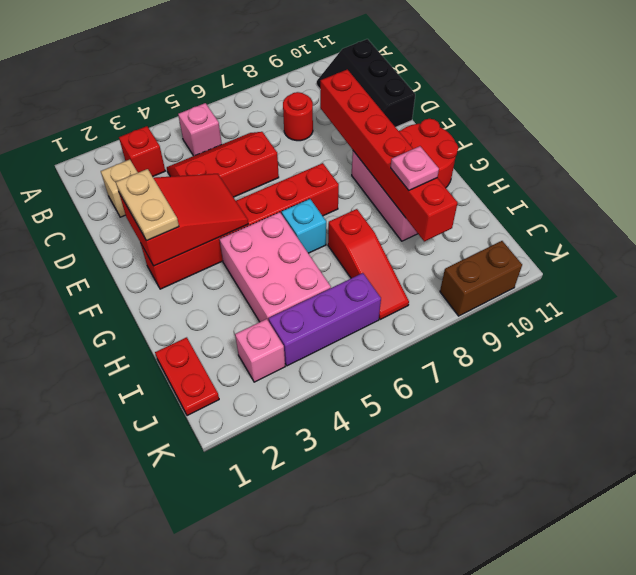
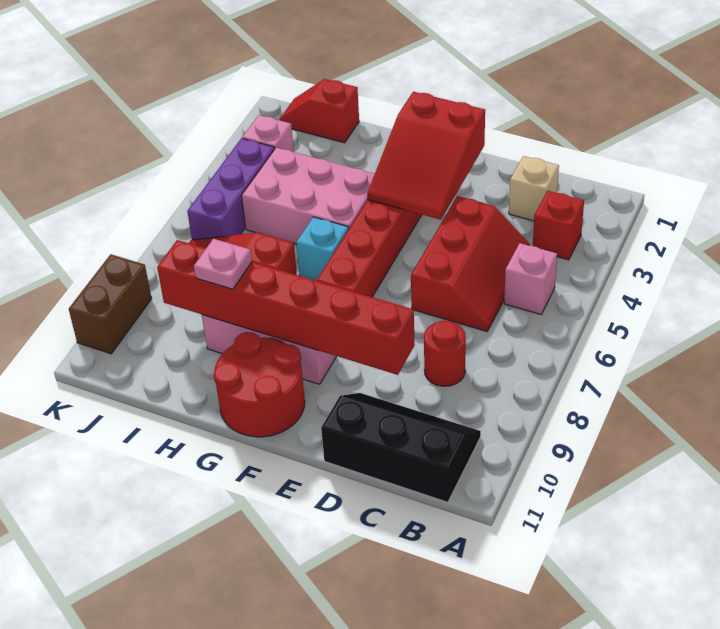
tan plate E2:F2 level 3 -> none
red plate I1:J1 level 1 -> red slope I1:J1 level 1 top I

